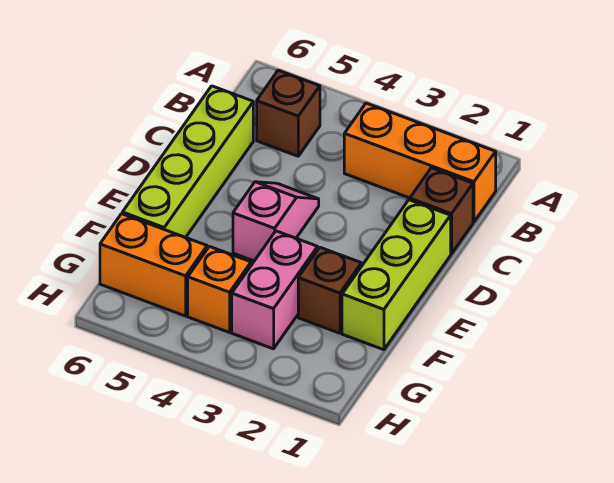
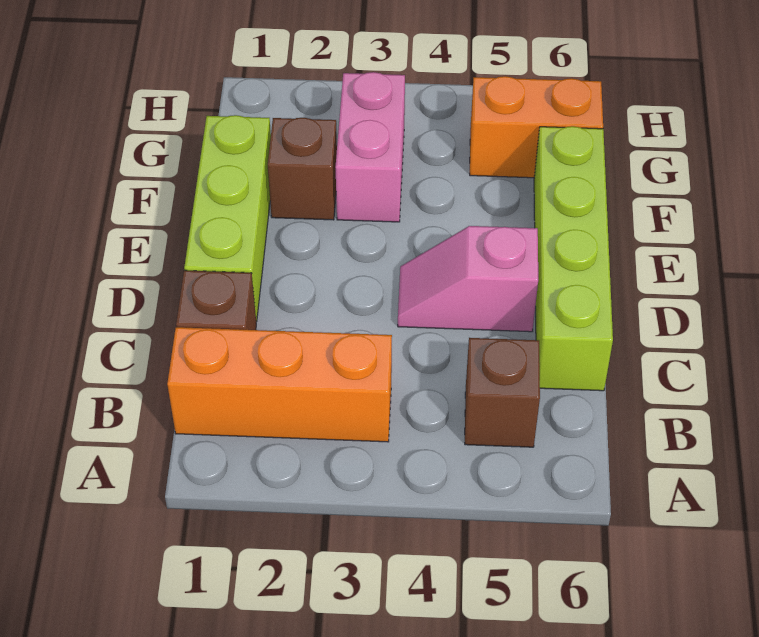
pink slope D4:E4 level 1 top E -> pink slope D4:D5 level 1 top 5
orange brick G4 level 1 -> none

